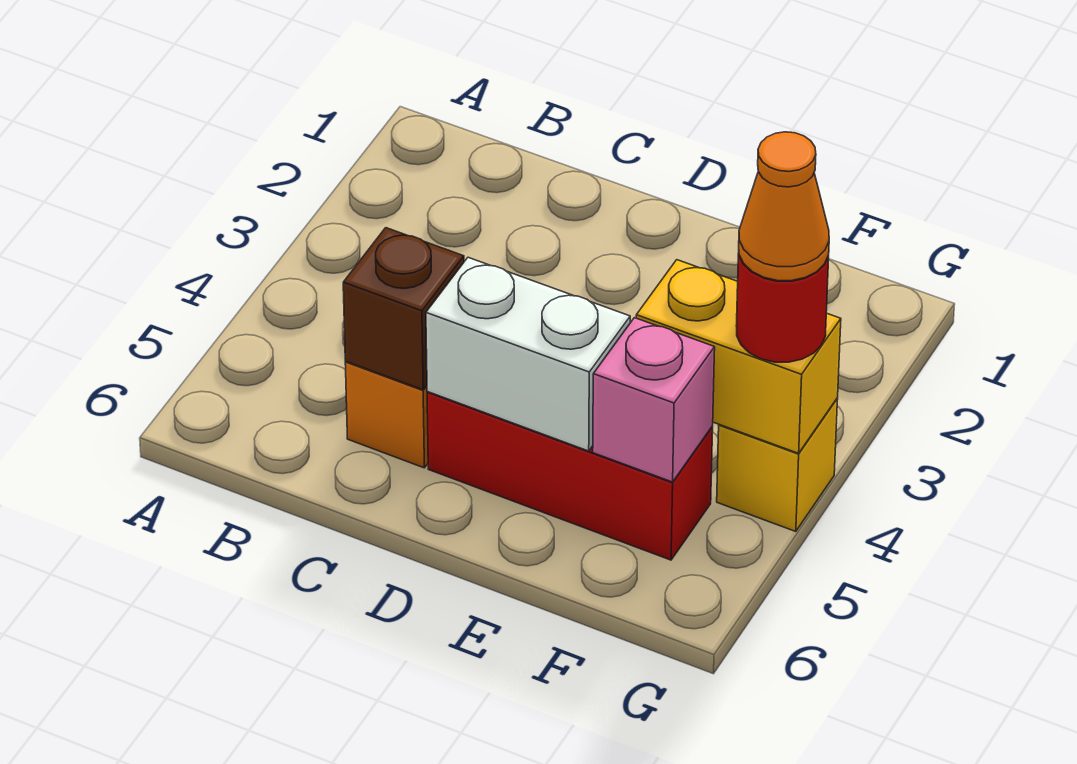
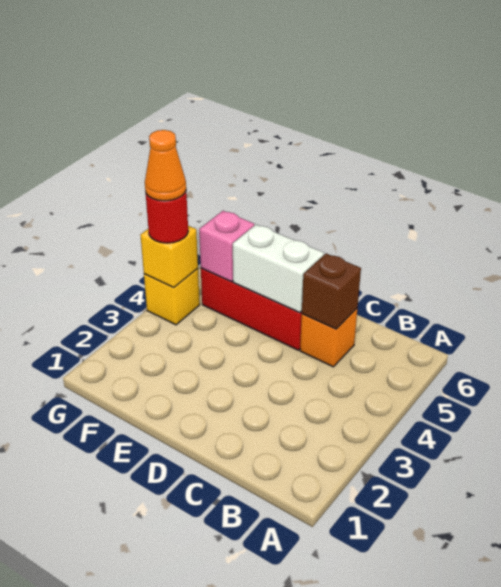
yellow brick F4:G4 level 2 -> yellow brick G4 level 2

